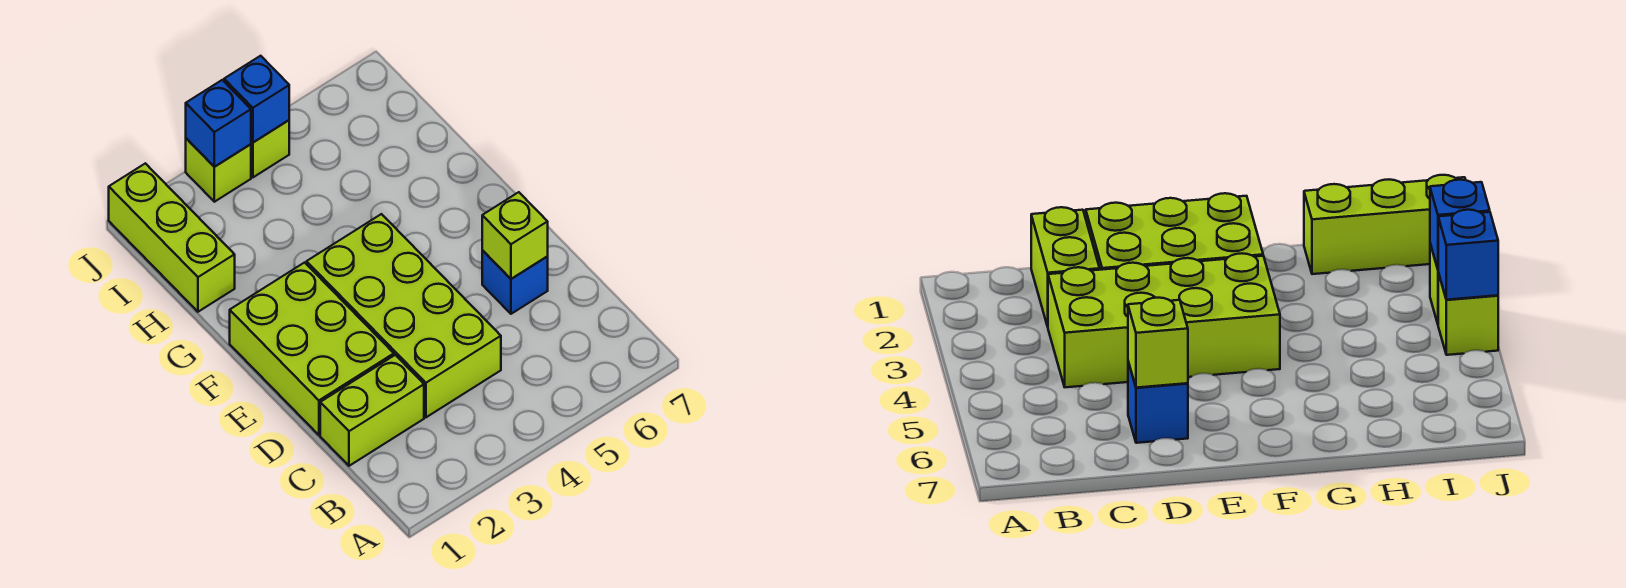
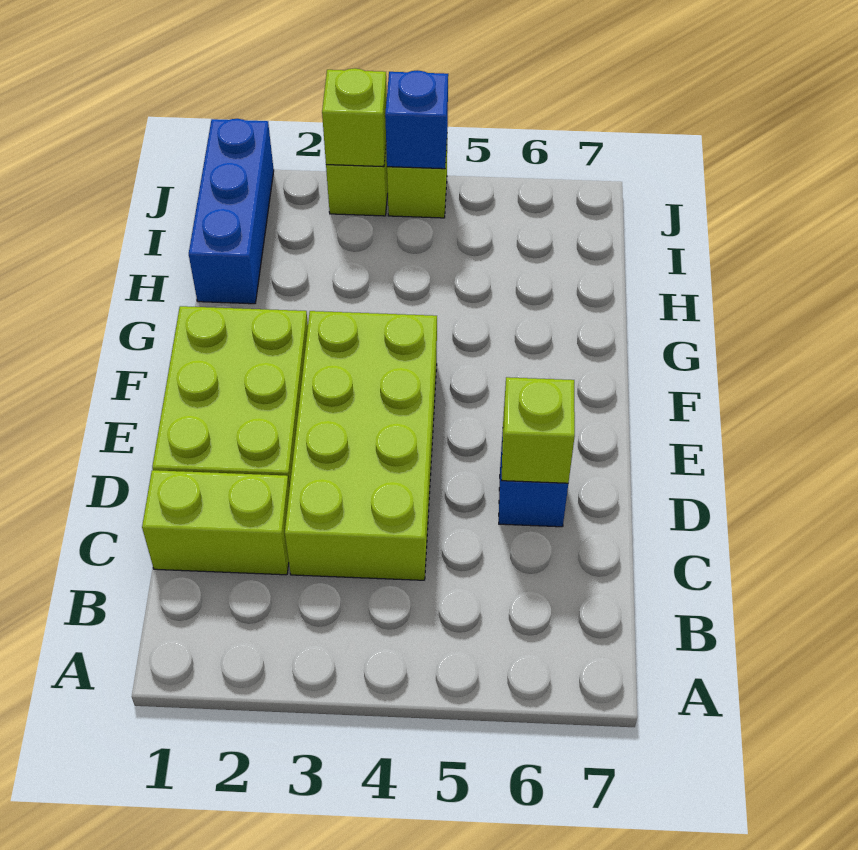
lime brick H1:J1 level 1 -> blue brick H1:J1 level 1
blue brick J3 level 2 -> lime brick J3 level 2

